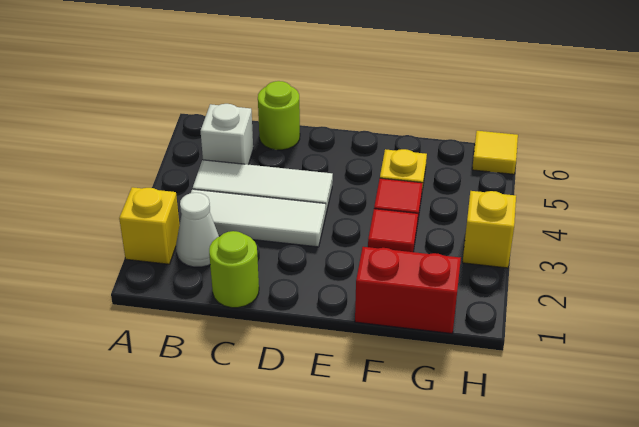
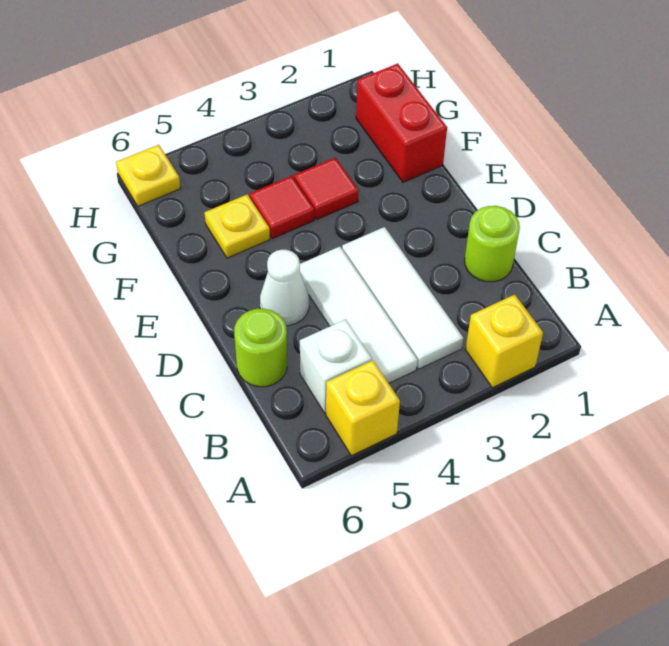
white cone B2 level 1 -> white cone D5 level 1
yellow brick H3 level 1 -> yellow brick A5 level 1
yellow tile H6 level 1 -> yellow plate H6 level 1

